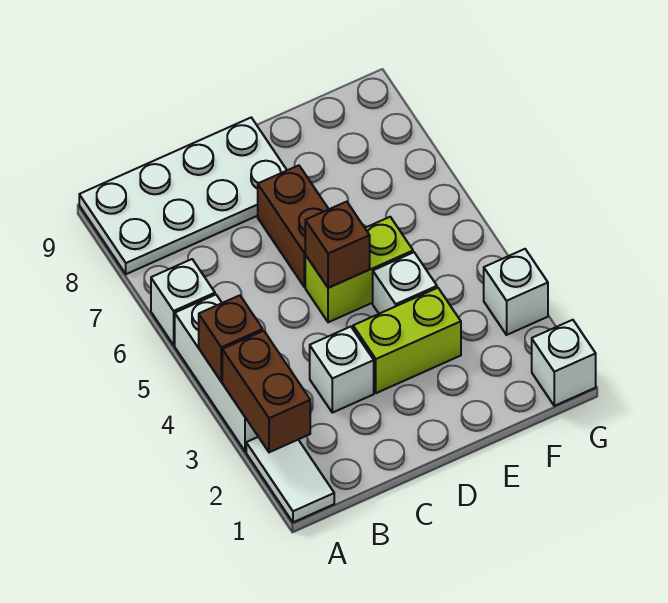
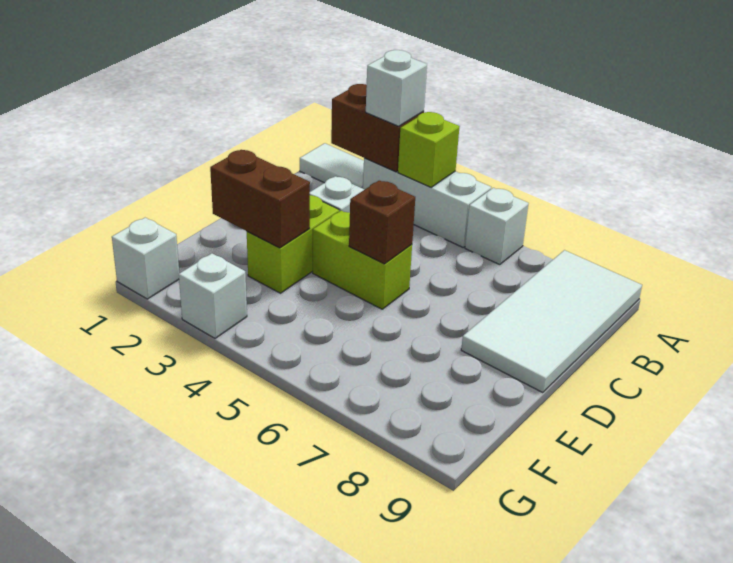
brown brick A4 level 2 -> lime brick A4 level 2
white plate A8:D9 level 1 -> white tile A8:D9 level 1
lime brick D5:E5 level 1 -> lime brick D4:D5 level 1
brown brick D6:D7 level 1 -> brown brick E2:E3 level 2
white brick E4 level 1 -> white brick A3 level 3

